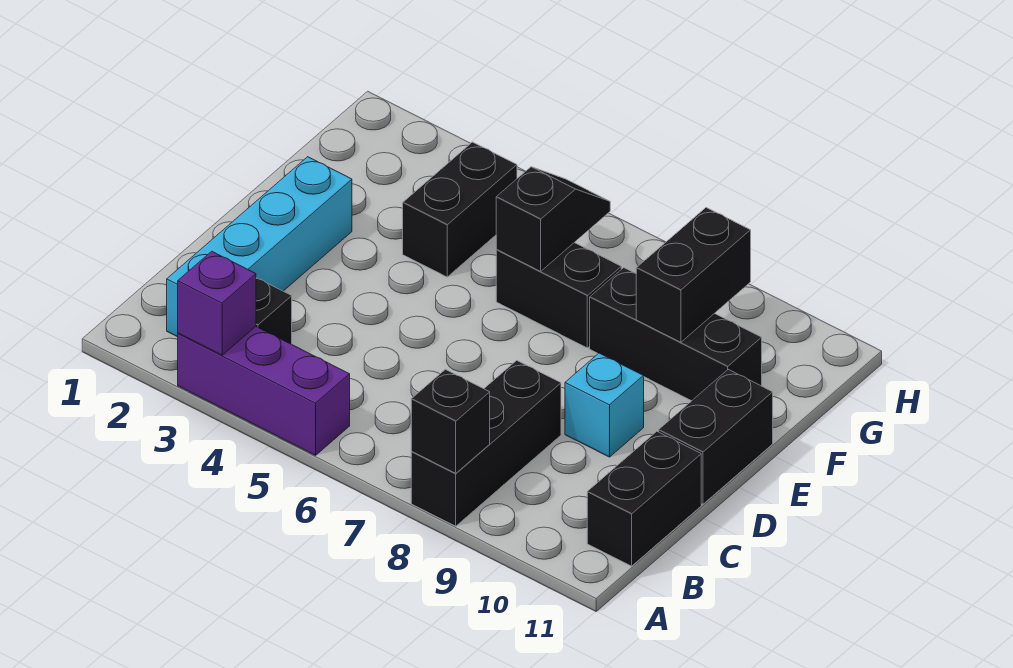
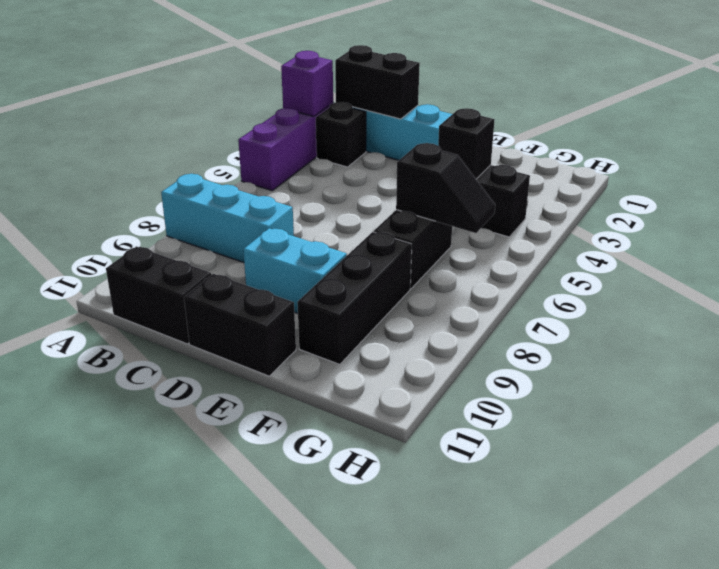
black brick A8:C8 level 1 -> cyan brick A8:C8 level 1
black brick A8 level 2 -> black brick F4 level 2
cyan brick D9 level 1 -> cyan brick D9:E9 level 1
black brick F9:G9 level 2 -> black brick B2:C2 level 2

